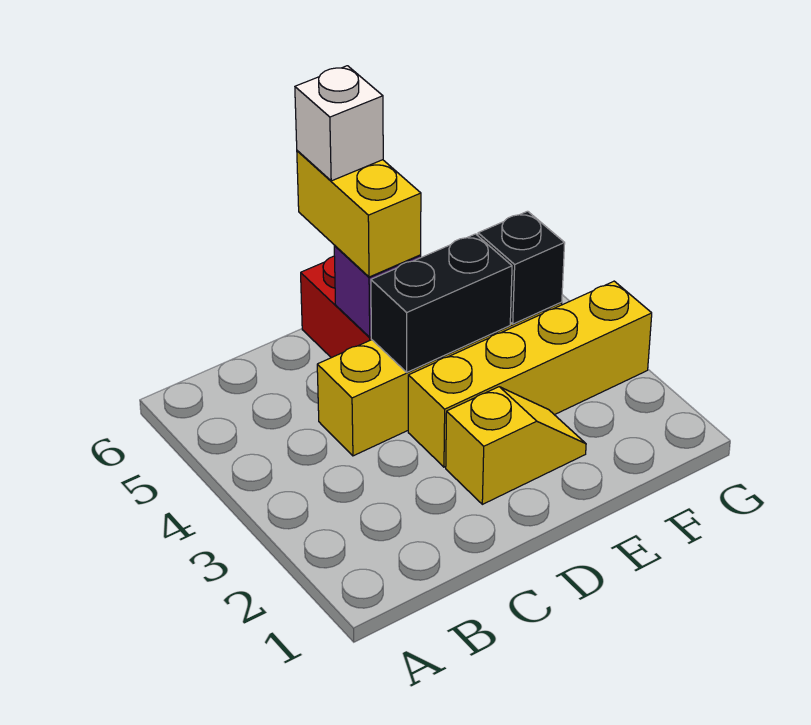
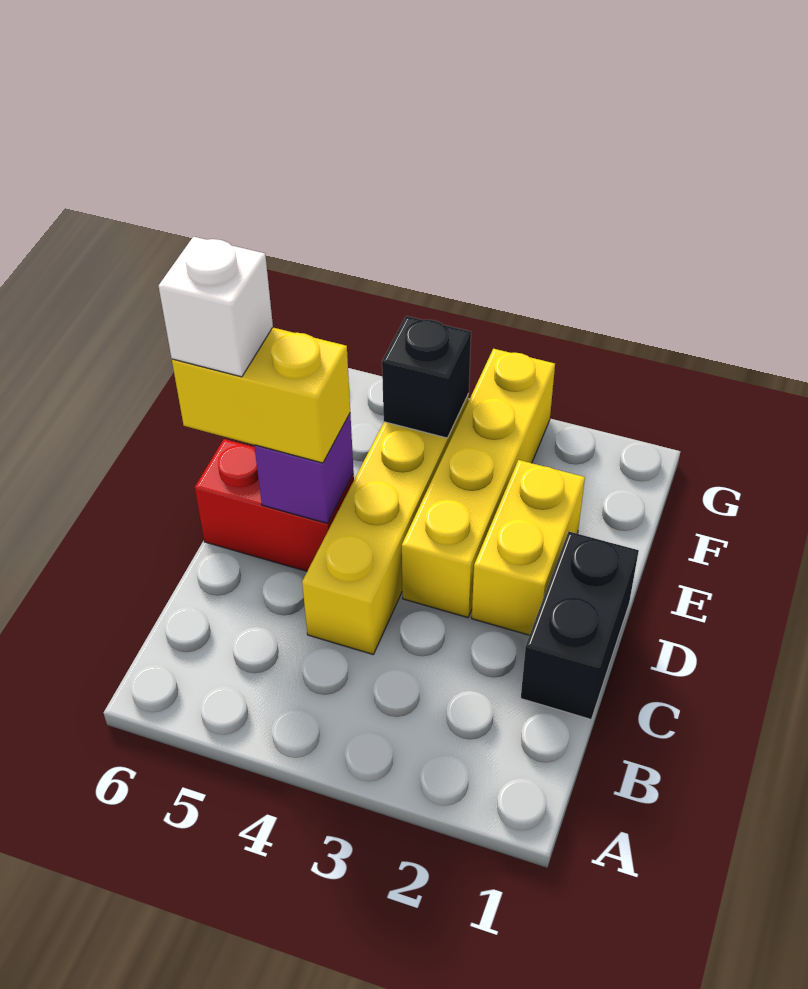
yellow slope D2:E2 level 1 top D -> yellow brick D2:E2 level 1
black brick D4:E4 level 2 -> black brick C1:D1 level 1

